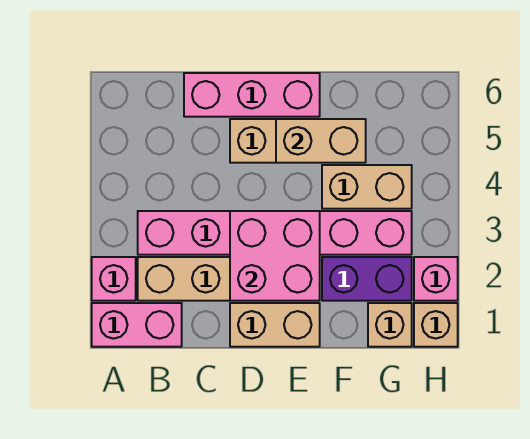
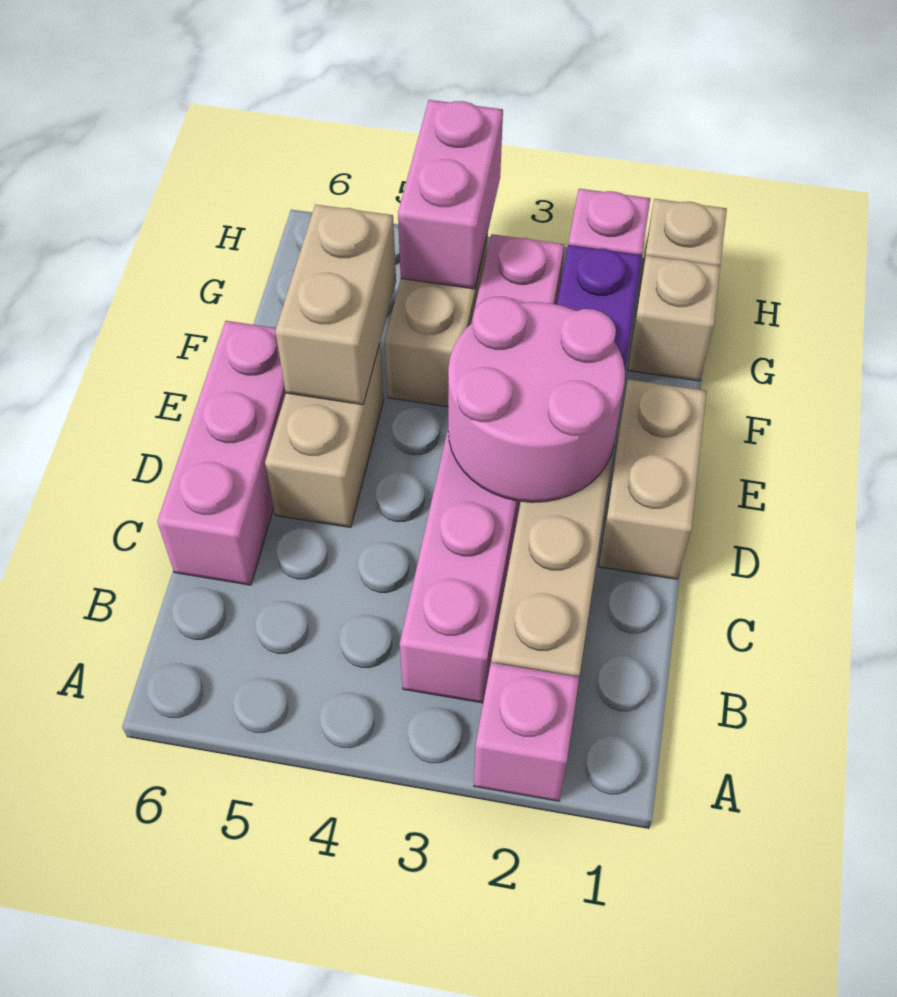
pink brick A1:B1 level 1 -> pink brick G4:H4 level 2
pink brick D2:E3 level 2 -> pink round brick D2:E3 level 2

